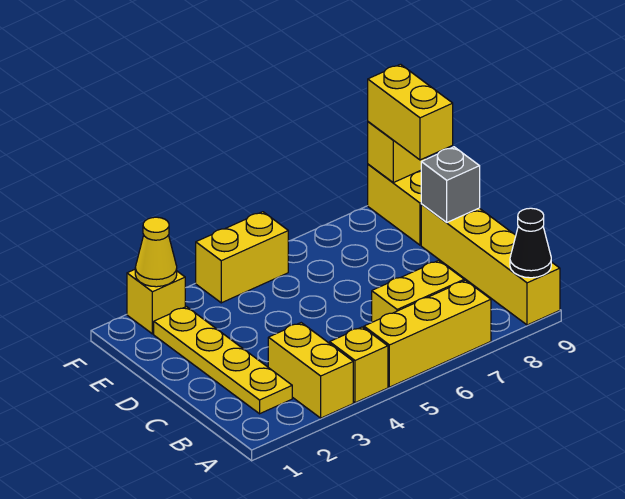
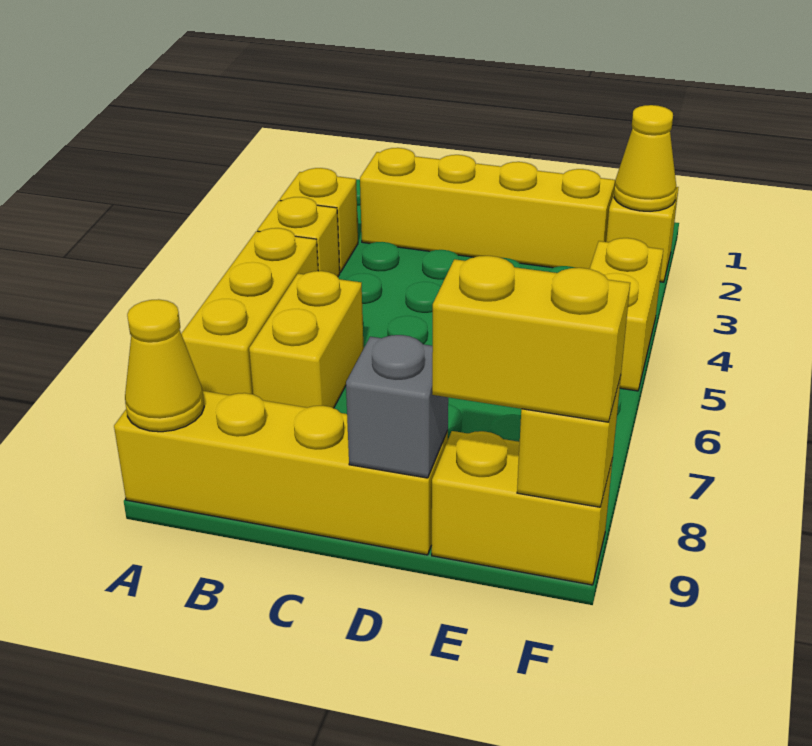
yellow brick A3:B3 level 1 -> yellow brick A3 level 1
black cone A9 level 2 -> yellow cone A9 level 2
yellow plate B2:E2 level 1 -> yellow brick B2:E2 level 1

